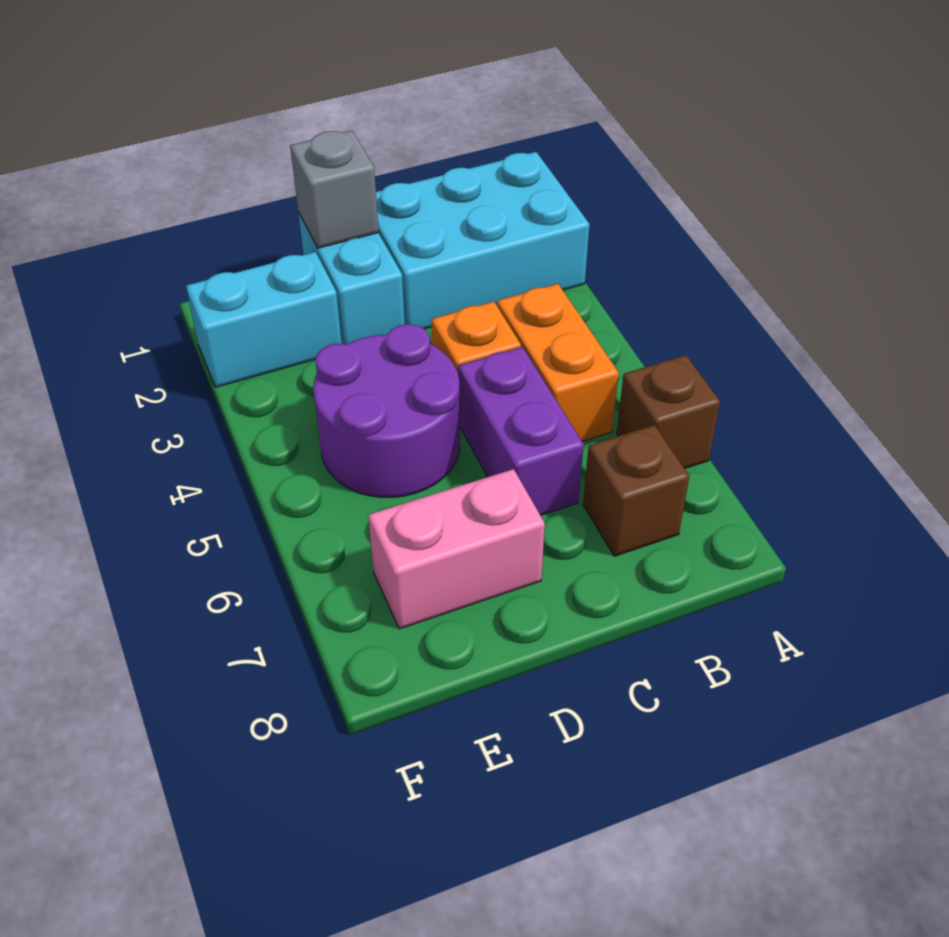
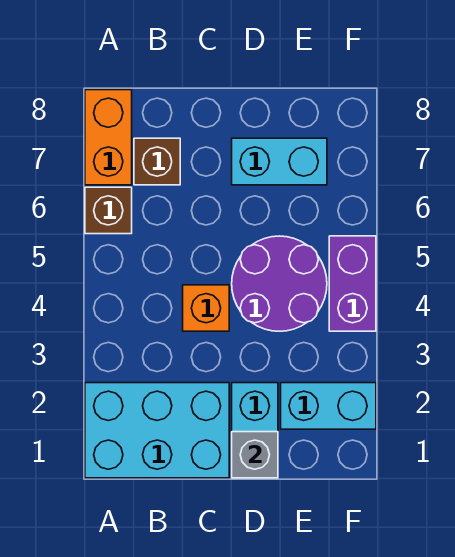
orange brick B4:B5 level 1 -> orange brick A7:A8 level 1
purple brick C5:C6 level 1 -> purple brick F4:F5 level 1
pink brick D7:E7 level 1 -> cyan brick D7:E7 level 1

